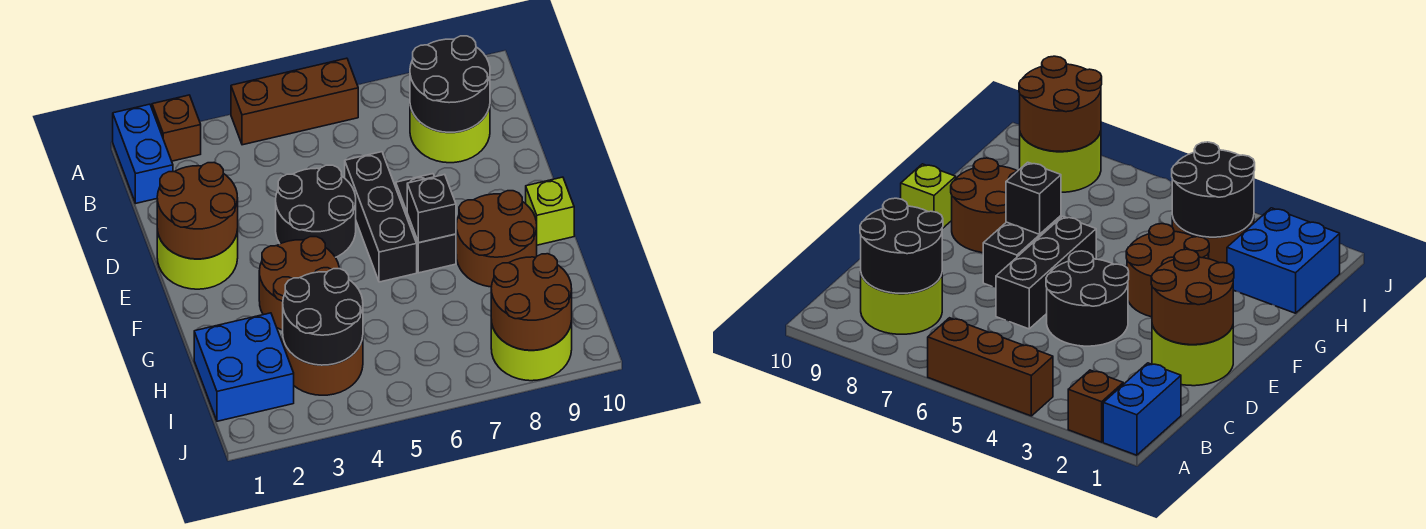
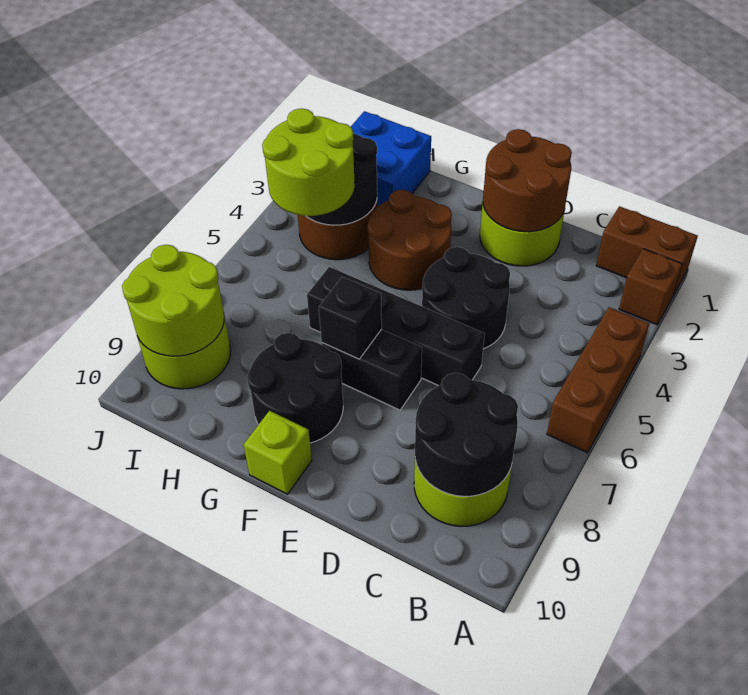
blue brick A1:B1 level 1 -> brown brick A1:B1 level 1
black brick D6:F6 level 1 -> black brick D6:G6 level 1
brown round brick F8:G9 level 1 -> black round brick F8:G9 level 1
none -> lime round brick H4:I5 level 3
brown round brick I8:J9 level 2 -> lime round brick I8:J9 level 2

